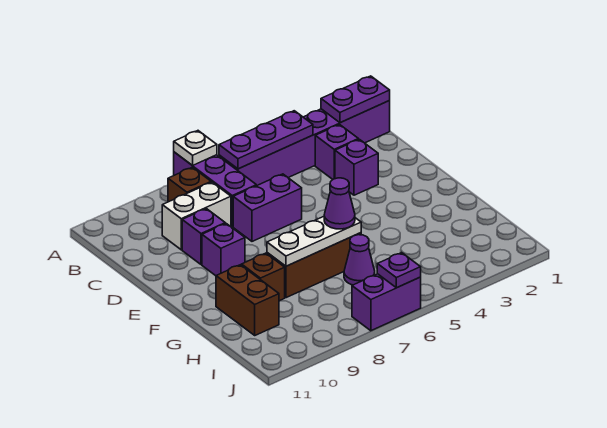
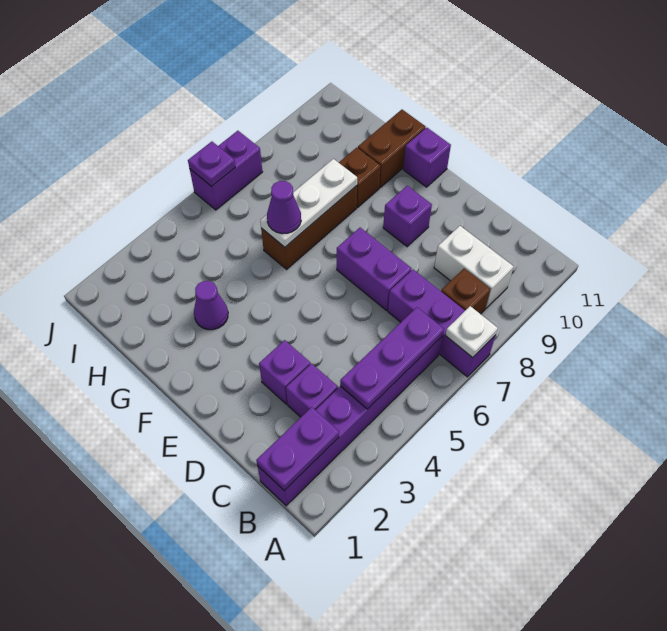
white brick C8:C9 level 1 -> white brick B9:C9 level 1
purple brick D6:D7 level 1 -> purple brick D7:E7 level 1
purple brick D9 level 1 -> purple brick F11 level 1
brown brick G10:H10 level 1 -> brown brick G10:G11 level 1
purple cone H6 level 1 -> purple cone G3 level 1

